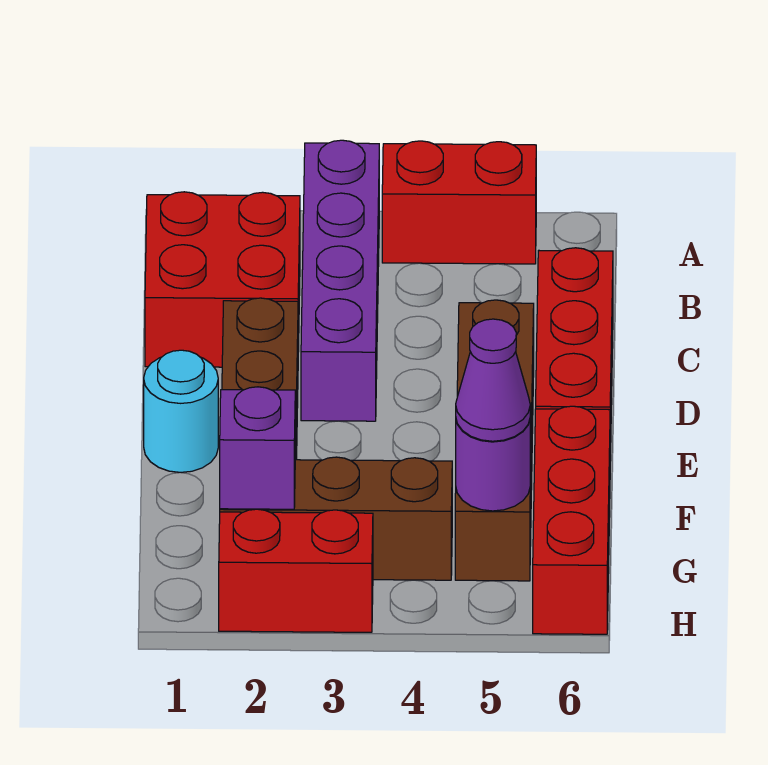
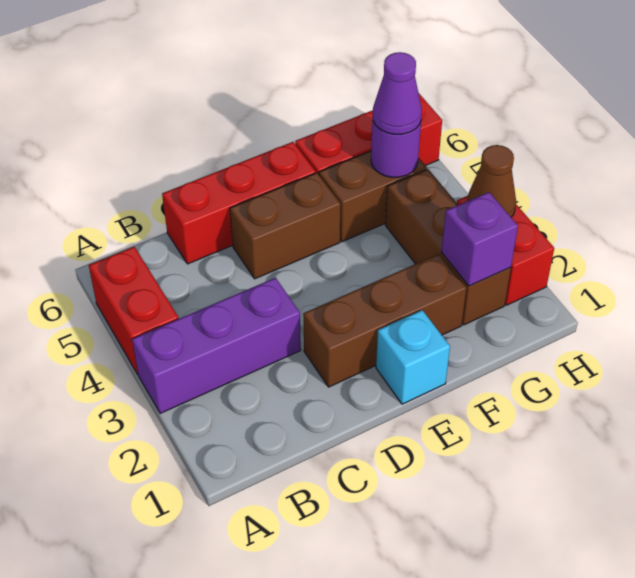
purple brick A3:D3 level 1 -> purple brick A3:C3 level 1
red brick B1:C2 level 1 -> none
cyan round brick E1 level 1 -> cyan brick E1 level 1
none -> brown cone H3 level 2

